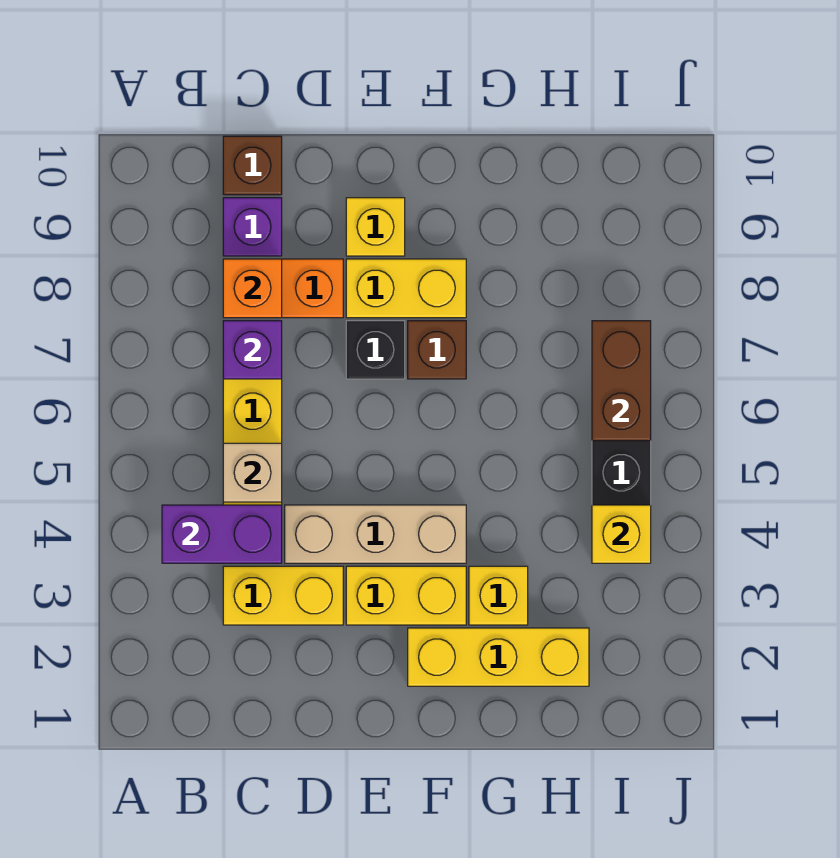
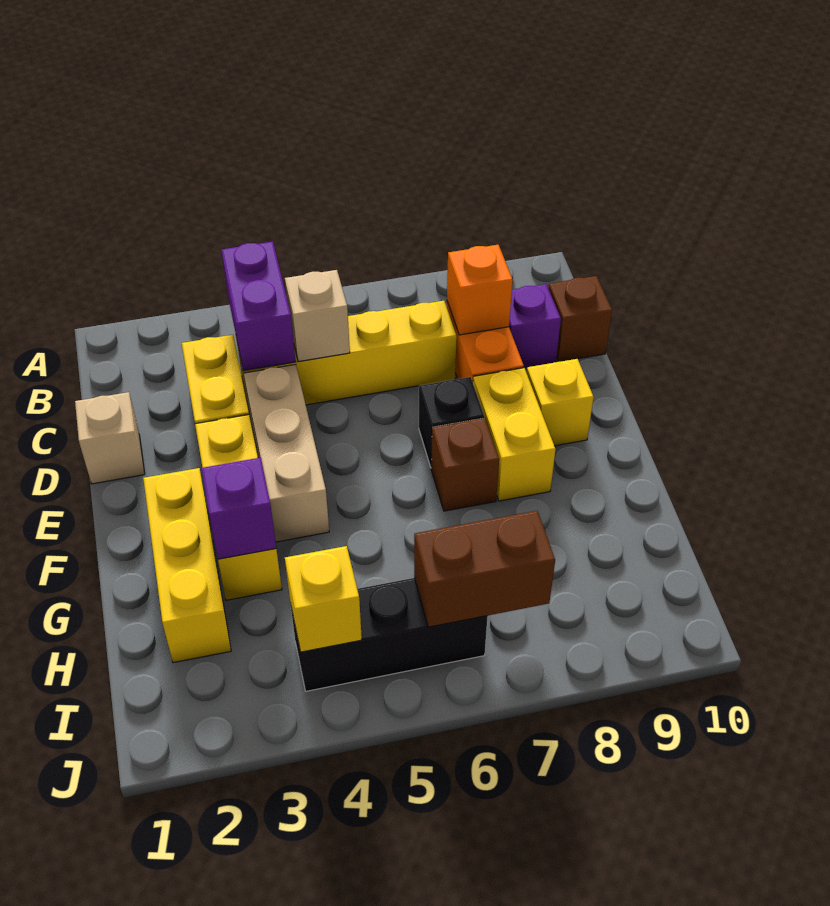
purple brick C7 level 2 -> purple brick G3 level 2
none -> tan brick D1 level 1

